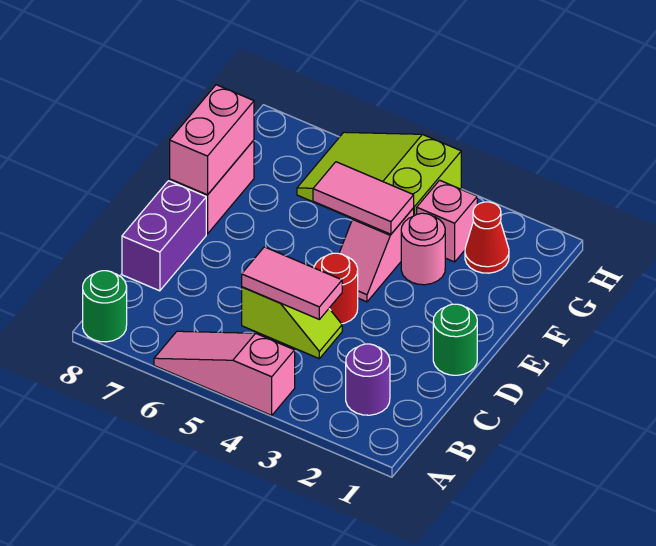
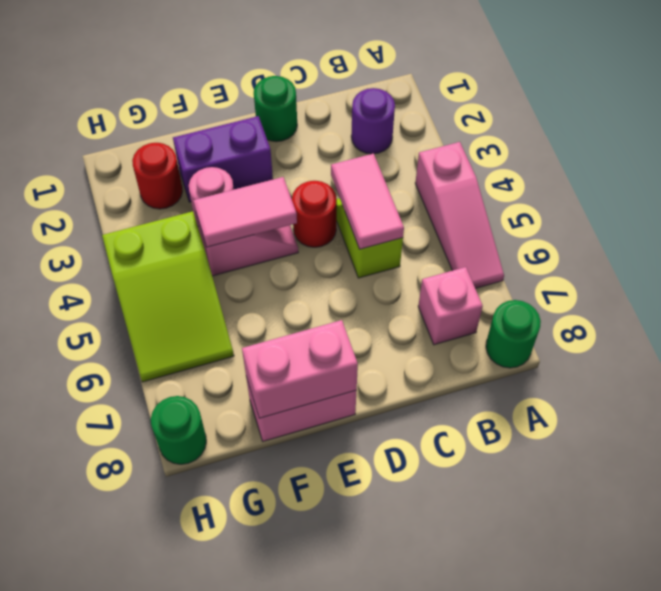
purple brick C8:D8 level 1 -> purple brick E2:F2 level 1
pink tile F4:F5 level 2 -> pink tile E4:F4 level 2
red cone G2 level 1 -> red round brick G2 level 1
pink brick G3 level 1 -> pink brick B7 level 1
none -> green round brick H8 level 1

